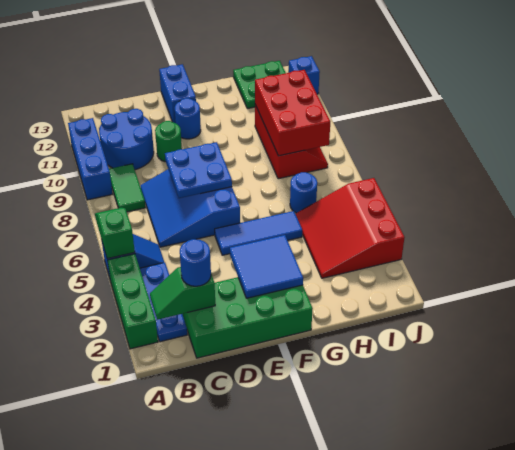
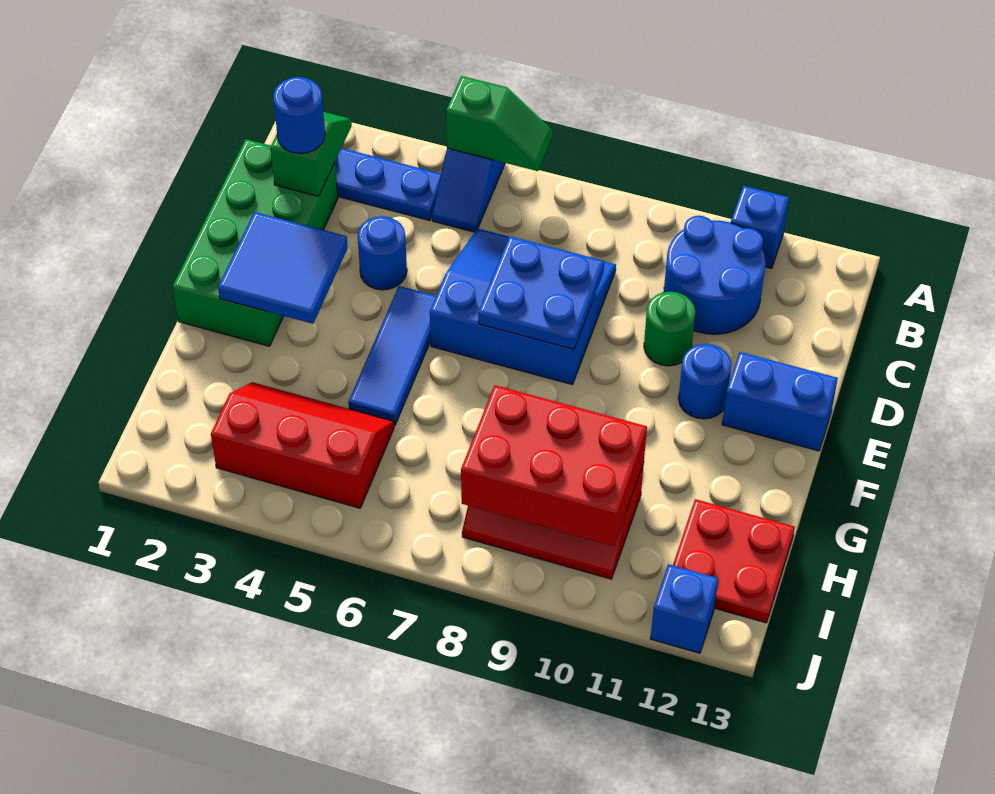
green brick A2:A4 level 1 -> none
blue brick A9:A11 level 1 -> blue brick A11 level 1
green tile B8:B9 level 1 -> none
red slope H3:J5 level 1 top J -> red slope H3:I5 level 1 top I
blue round brick H6 level 1 -> blue round brick D4 level 1
green plate H12:I13 level 1 -> red plate H12:I13 level 1

